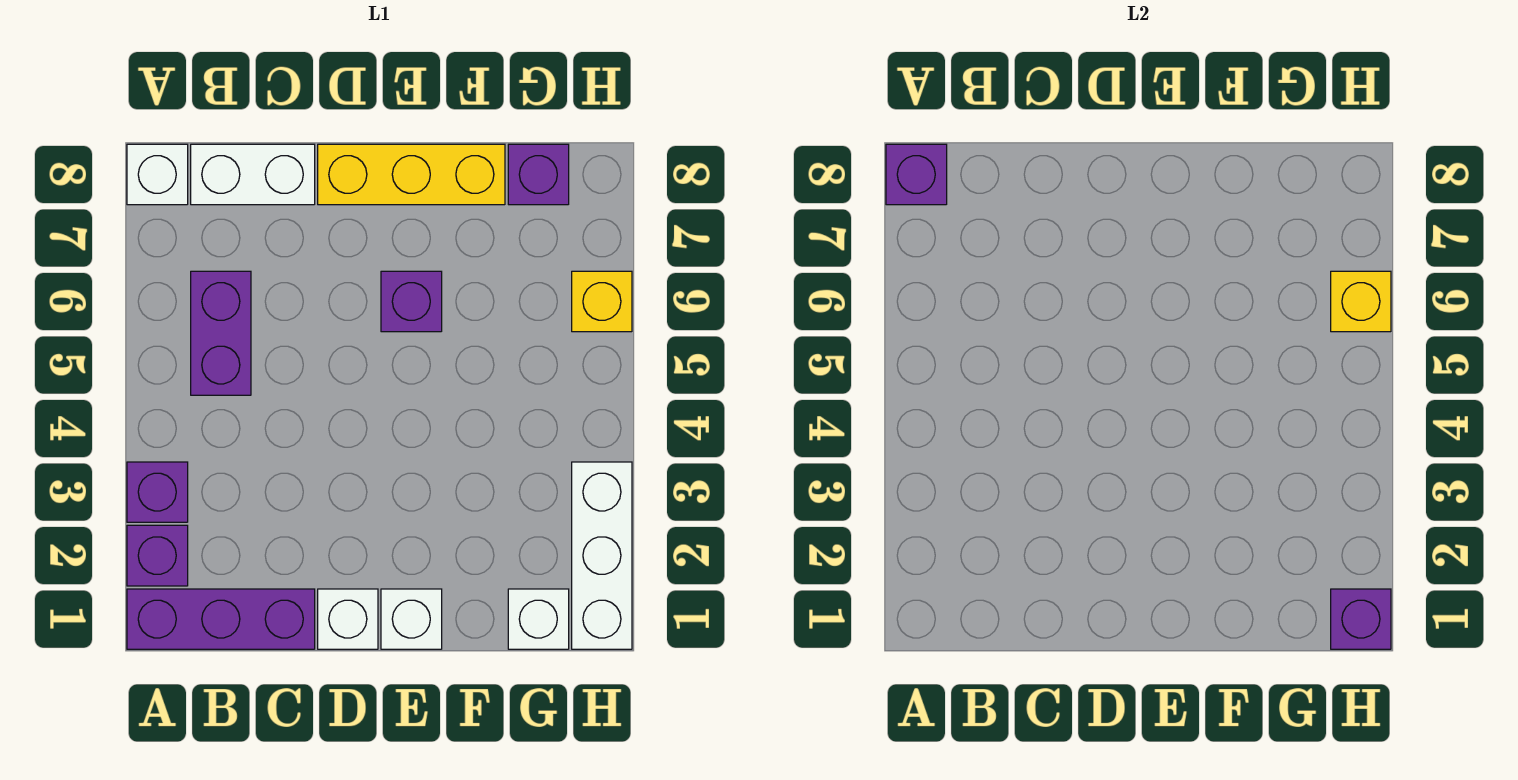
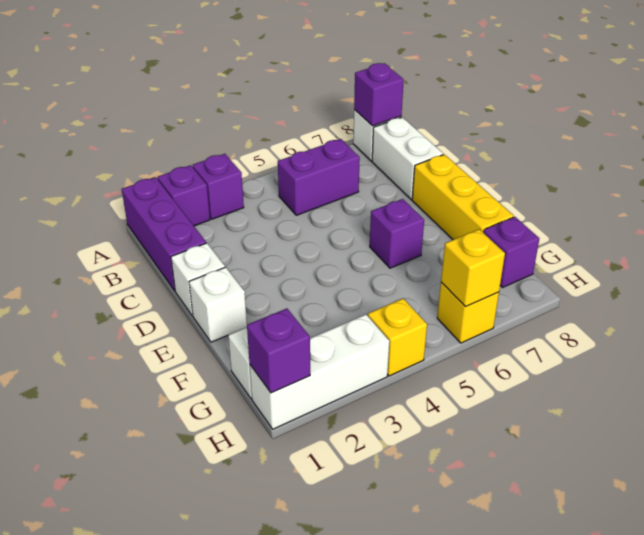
none -> yellow brick H4 level 1

